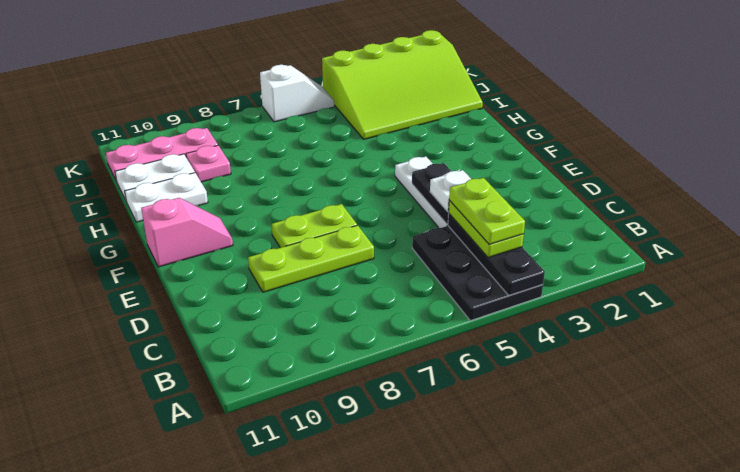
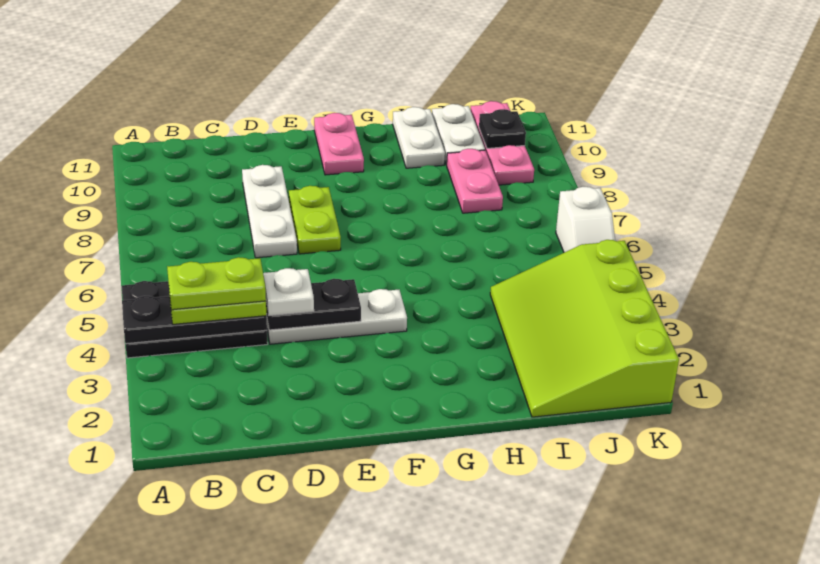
lime plate D7:D9 level 1 -> white plate D7:D9 level 1
pink slope F10:F11 level 1 top 11 -> pink plate F10:F11 level 1
pink plate I9 level 1 -> pink plate I8:I9 level 1
none -> black plate J10 level 2

